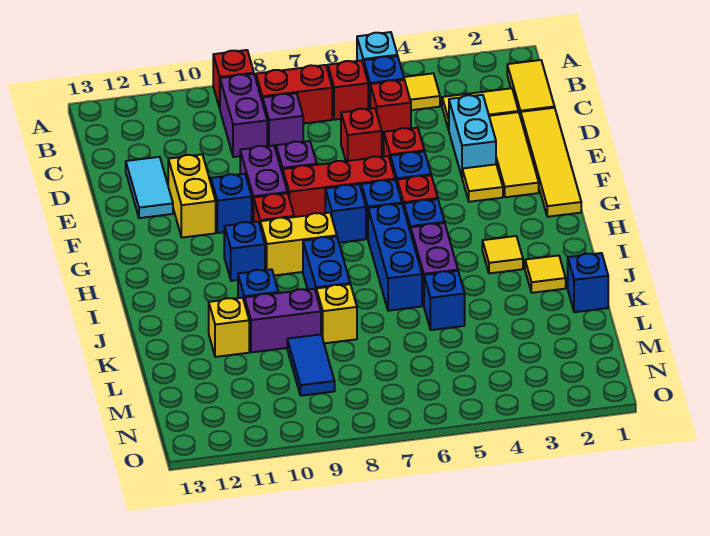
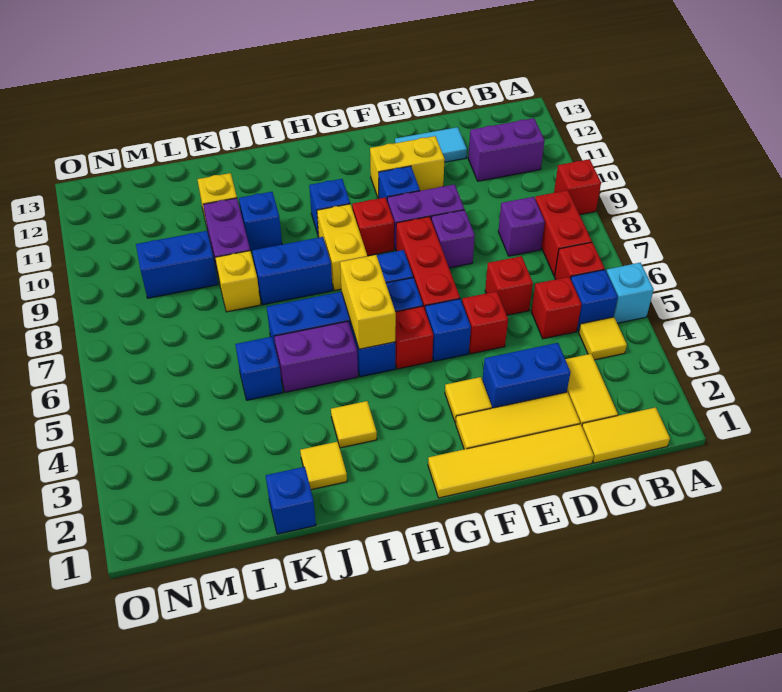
purple brick B9:C9 level 1 -> purple brick B11:C11 level 1
cyan brick D3:E3 level 1 -> blue brick D3:E3 level 1
none -> yellow brick H5:H6 level 2
blue tile L9:M9 level 1 -> blue brick L9:M9 level 1

